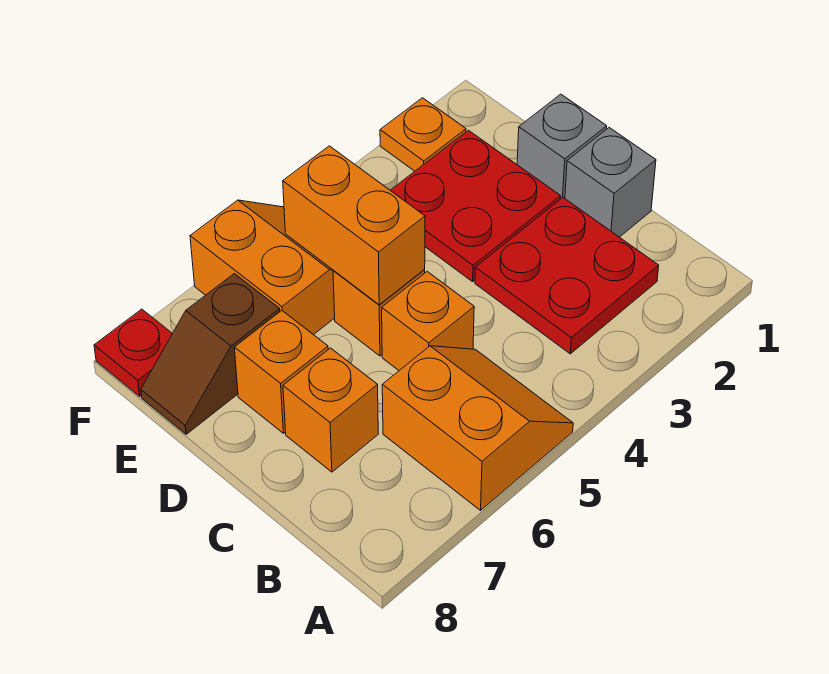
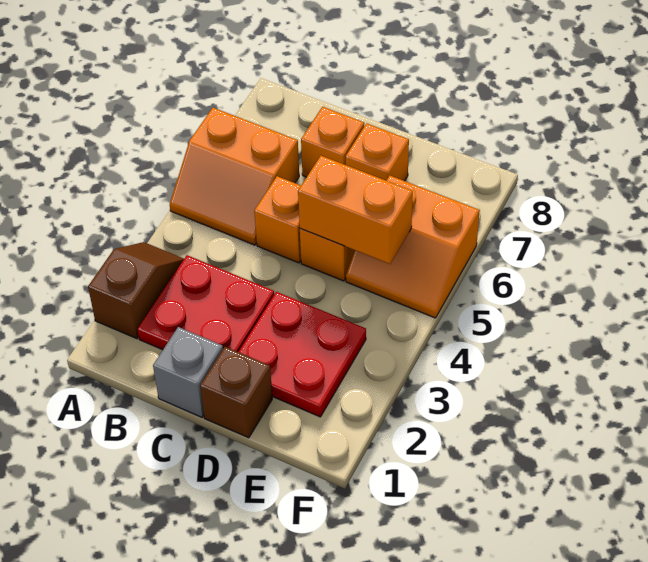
grey brick D1 level 1 -> brown brick D1 level 1
brown slope E7:E8 level 1 top 7 -> brown slope A2:A3 level 1 top 2
orange plate F2 level 1 -> none
red plate F8 level 1 -> none

